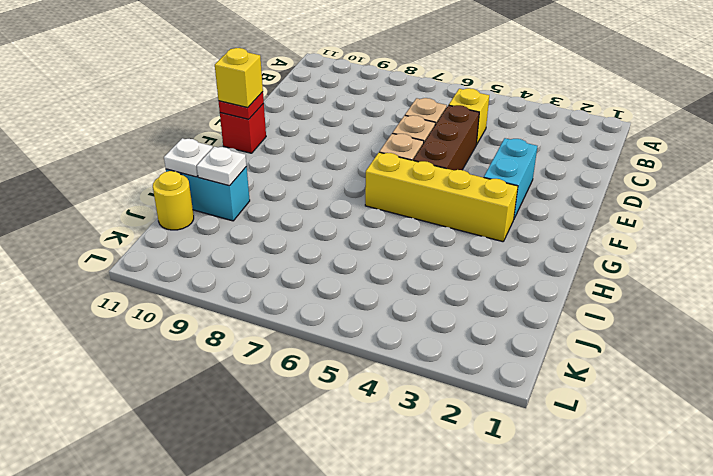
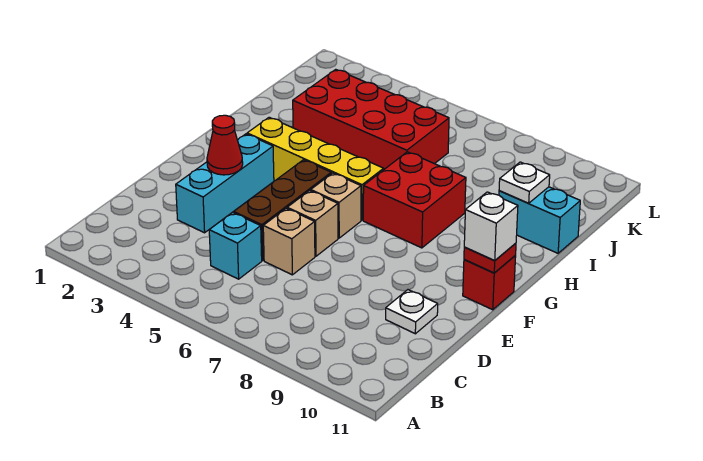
yellow brick C5 level 1 -> cyan brick C5 level 1
cyan brick E3:F3 level 1 -> cyan brick D3:F3 level 1
none -> red cone E3 level 2
yellow brick F11 level 3 -> white brick F11 level 3
none -> red brick G7:H8 level 1
none -> red brick I3:J6 level 1
white plate I11 level 2 -> white plate D10 level 1
yellow round brick J11 level 1 -> none

